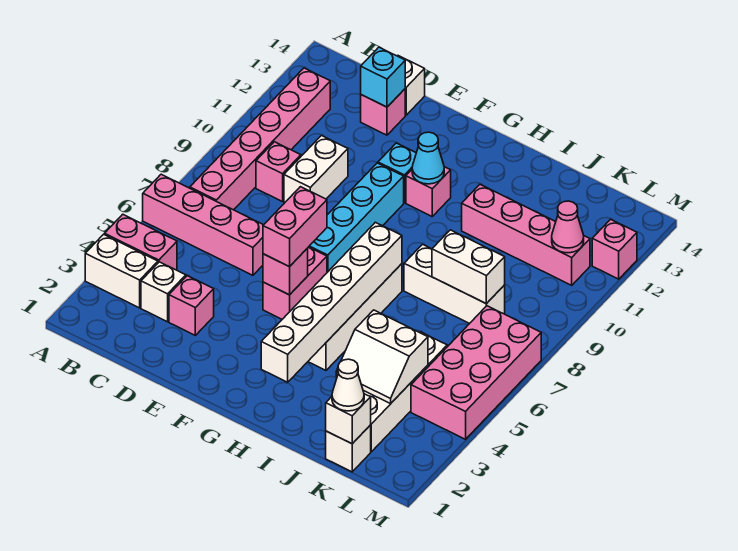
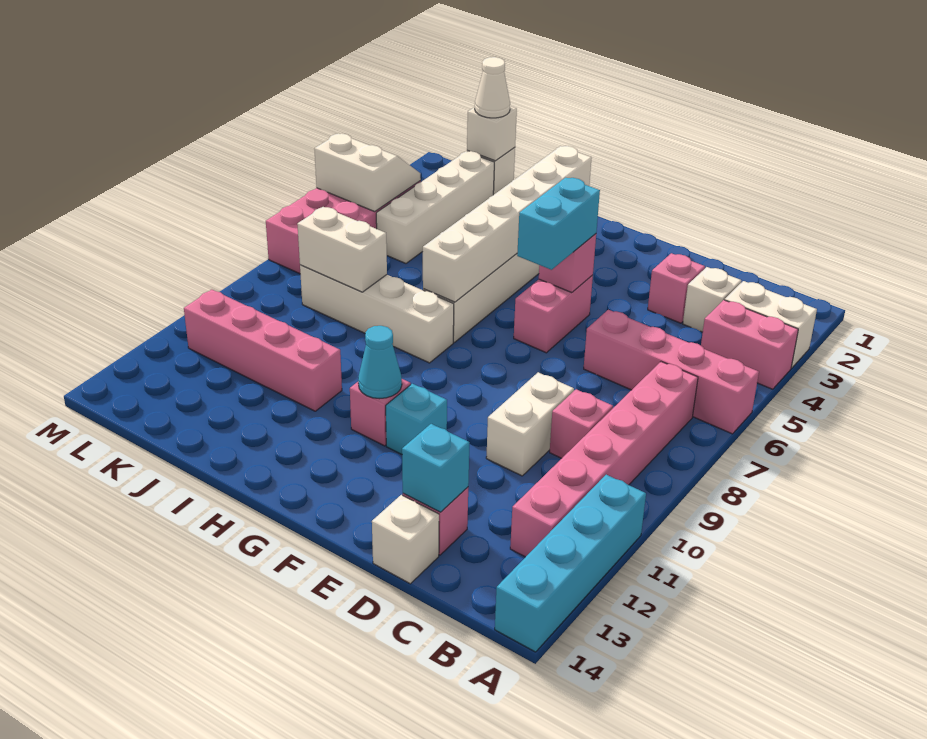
pink brick F5:F6 level 3 -> cyan brick F5:F6 level 3
cyan brick F7:F10 level 1 -> cyan brick A11:A14 level 1
white brick I8:K8 level 1 -> white brick H8:K8 level 1
white slope J3:K4 level 2 top 4 -> white slope L4:M5 level 2 top 5
pink cone L11 level 2 -> none
pink brick M12 level 1 -> none

